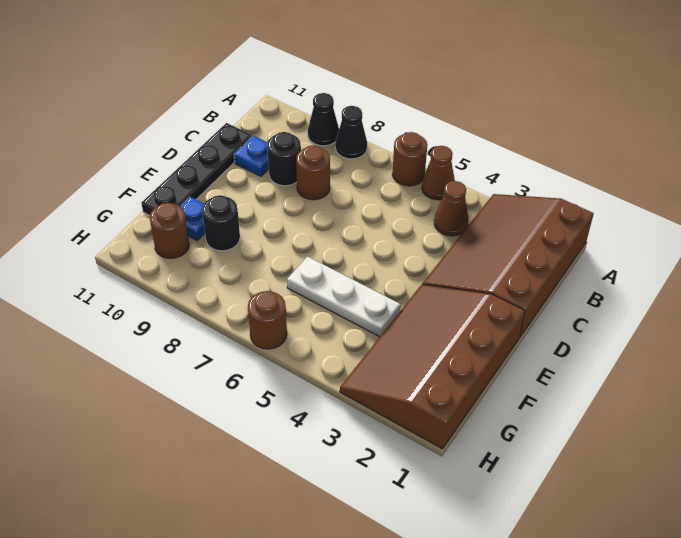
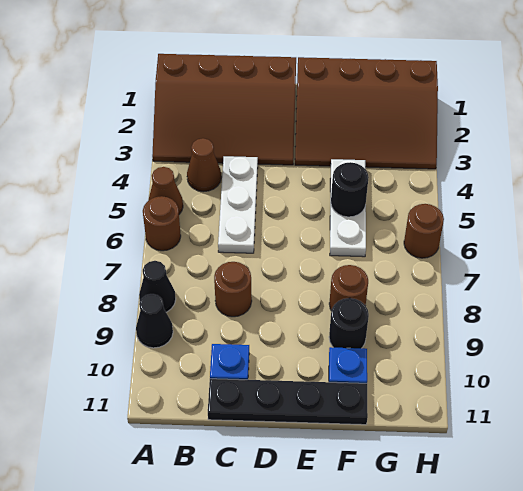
none -> white plate C4:C6 level 1
black round brick C9 level 1 -> black round brick F5 level 2
brown round brick G10 level 1 -> brown round brick F8 level 1

